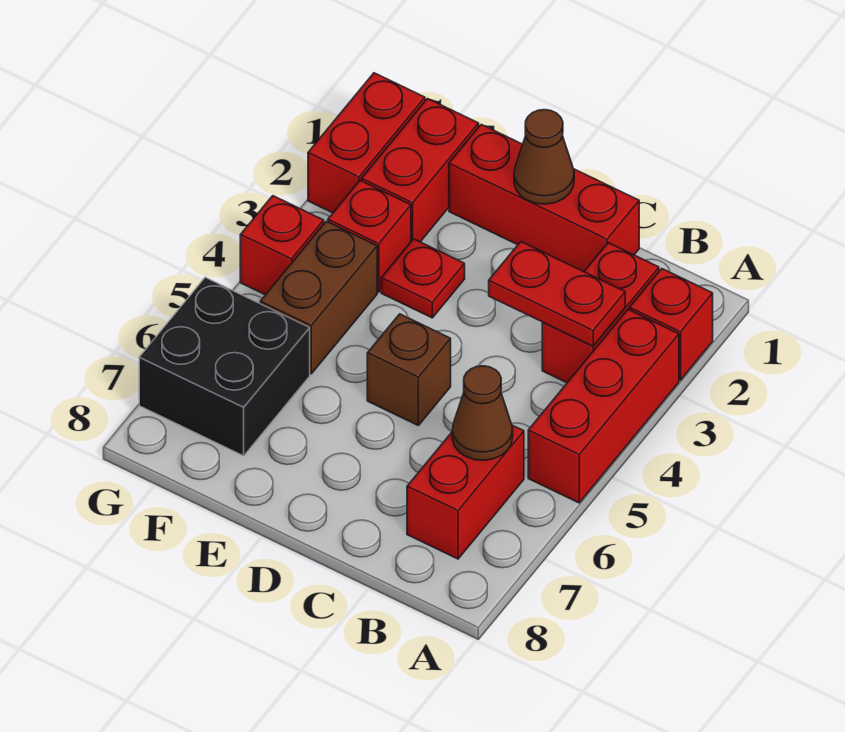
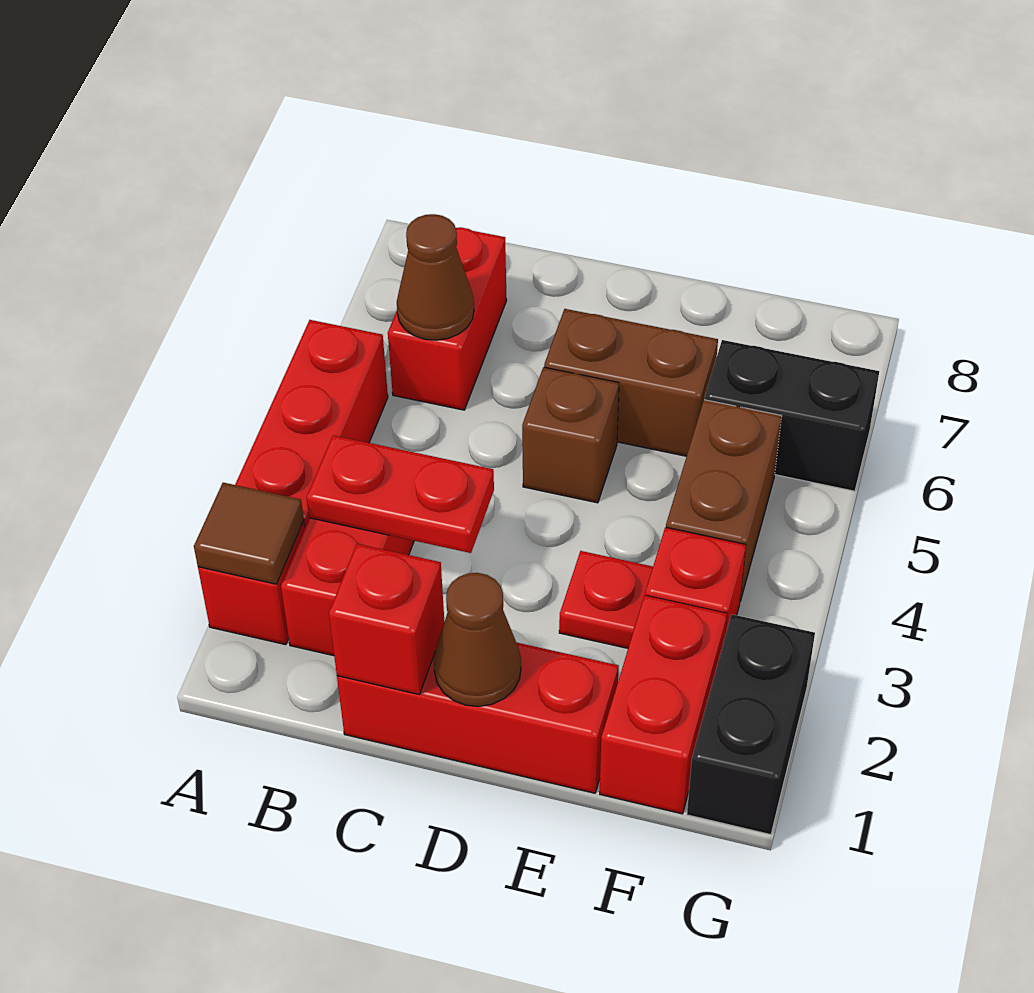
none -> brown tile A2 level 2
none -> brown brick D6:E6 level 1
black brick F6:G7 level 1 -> black brick F6:G6 level 1
red brick G1:G2 level 1 -> black brick G1:G2 level 1
red brick G4 level 1 -> red brick C1 level 2

